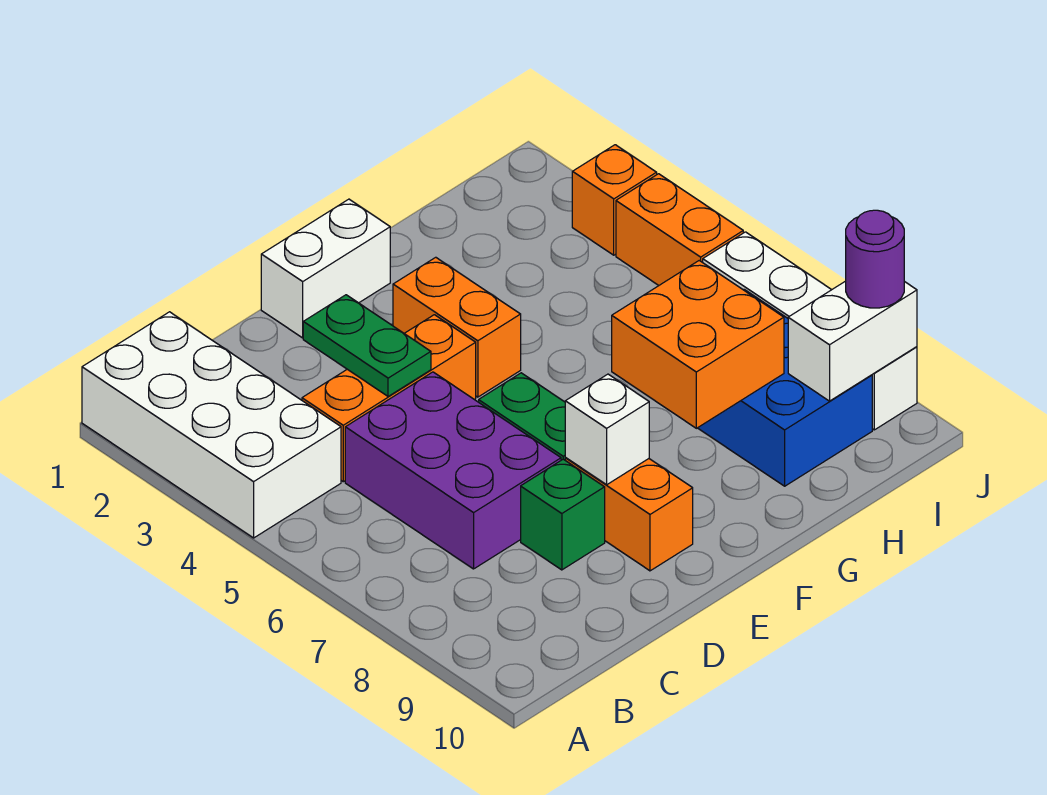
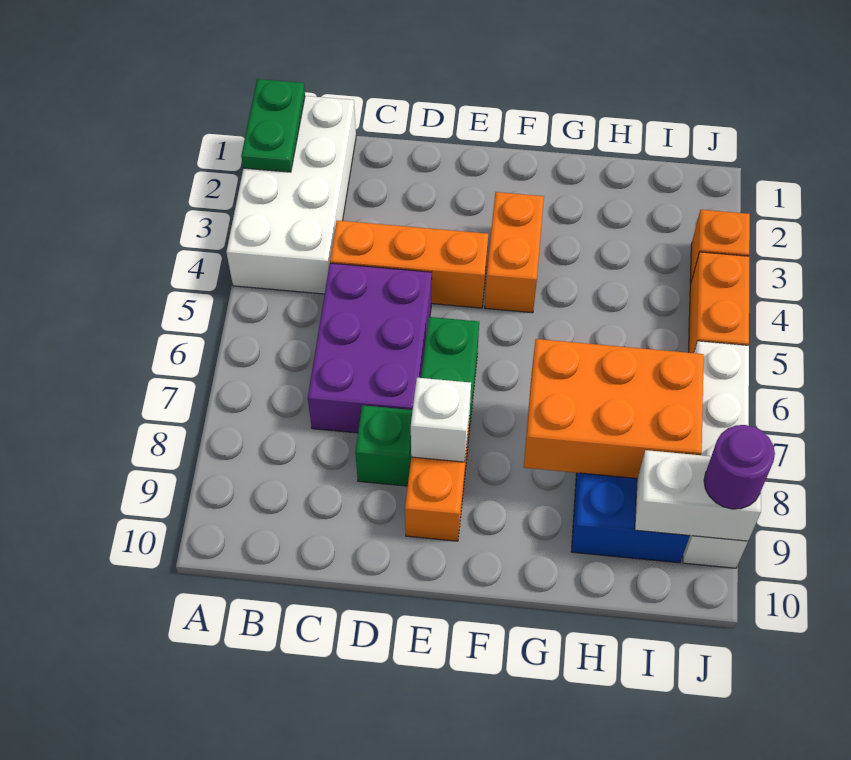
green plate D3:D4 level 2 -> green plate A1:A2 level 2
white brick E1:F1 level 1 -> none
orange brick G7:H8 level 2 -> orange brick G7:I8 level 2

